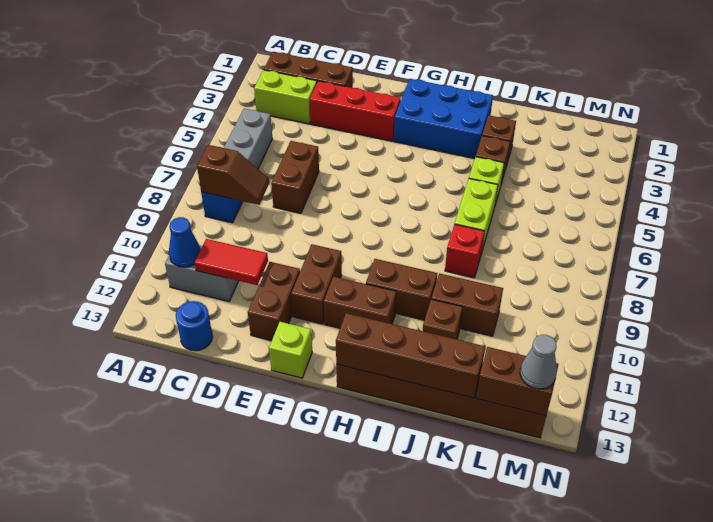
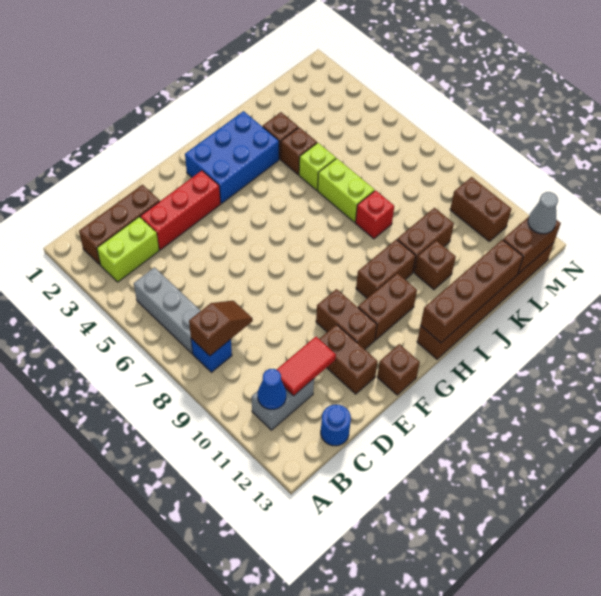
brown brick D6:D7 level 1 -> brown brick M10:M11 level 1
lime brick F13 level 1 -> brown brick F13 level 1

